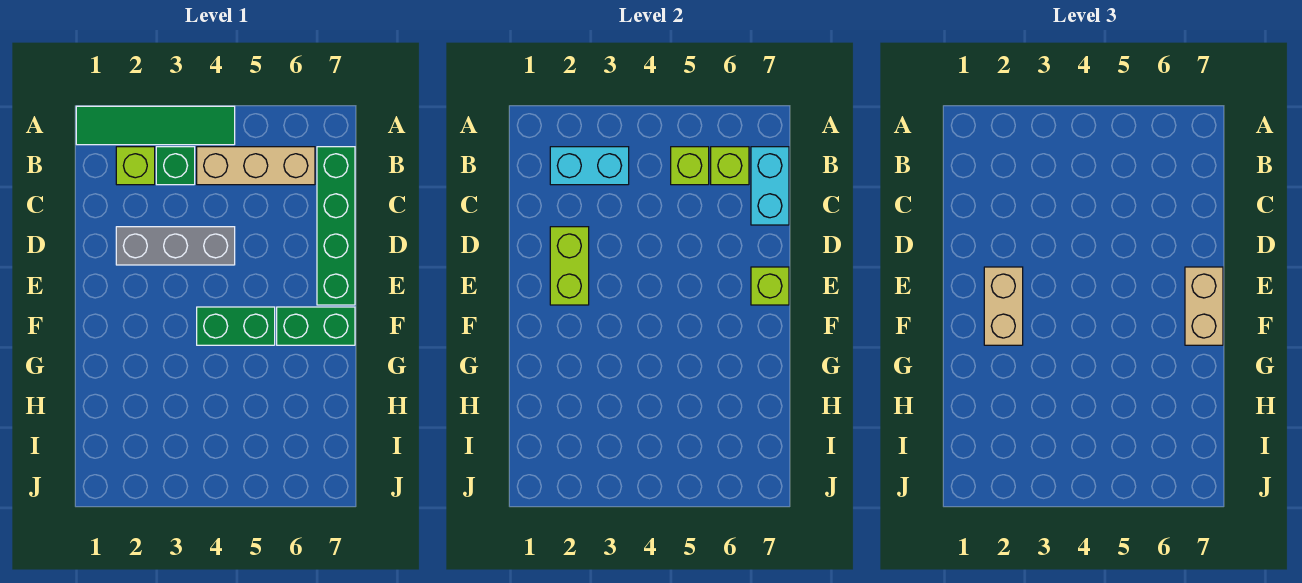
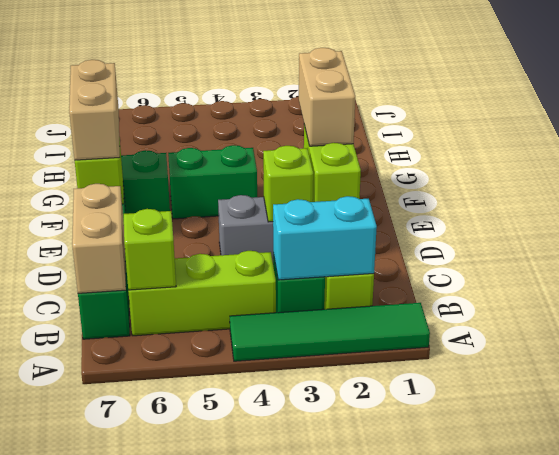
tan brick B4:B6 level 1 -> lime brick B4:B6 level 1
lime brick B5 level 2 -> lime brick D3 level 2
cyan brick B7:C7 level 2 -> tan brick B7:C7 level 2

